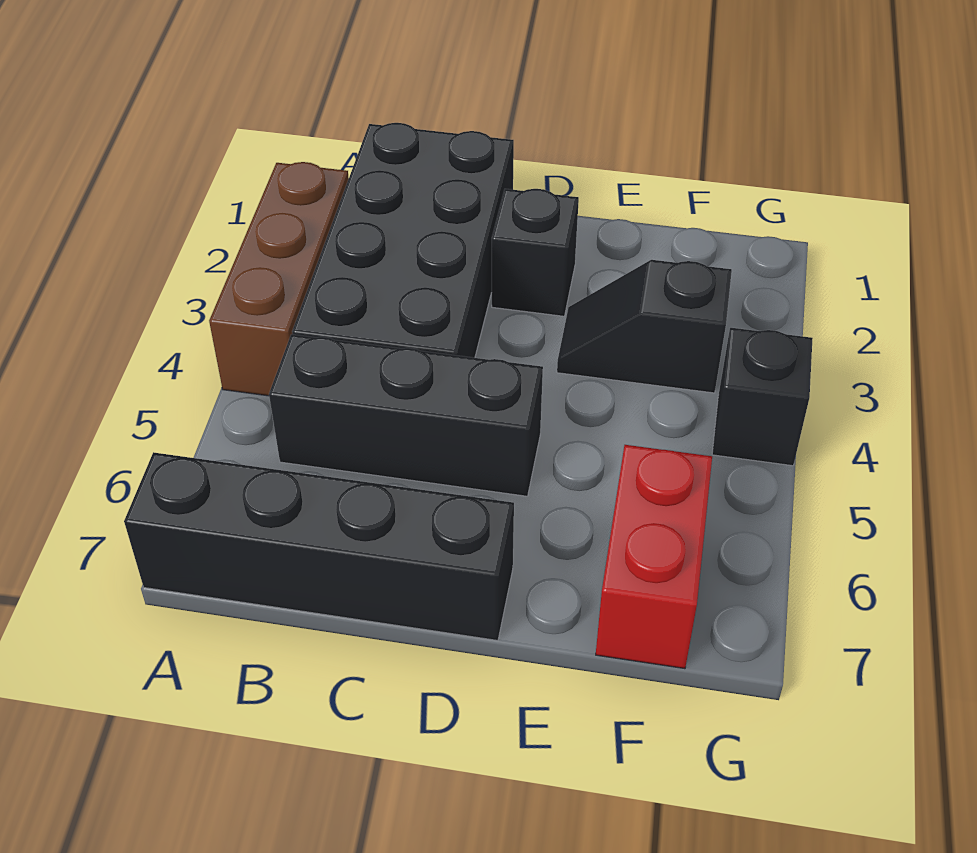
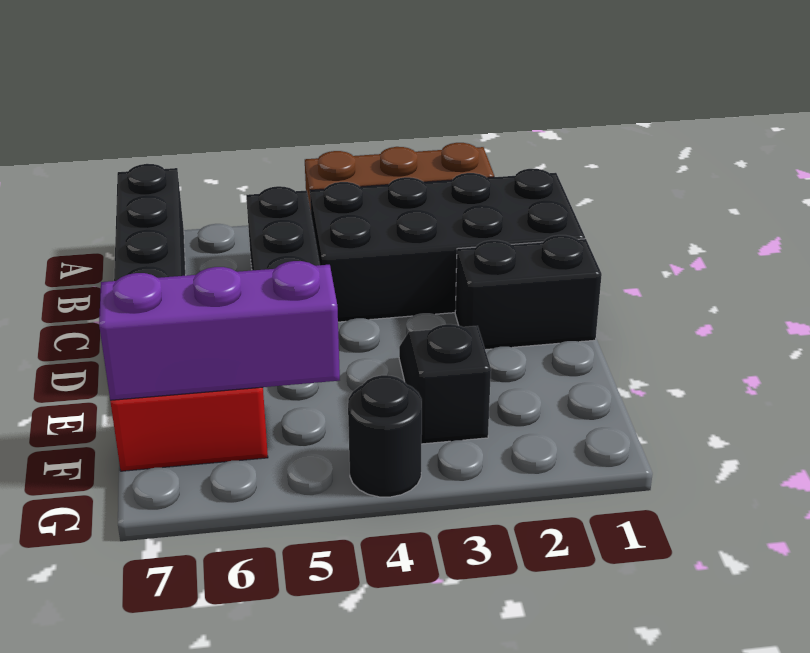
black brick D2 level 1 -> black brick D1:D2 level 1
none -> purple brick F5:F7 level 2
black brick G4 level 1 -> black round brick G4 level 1

